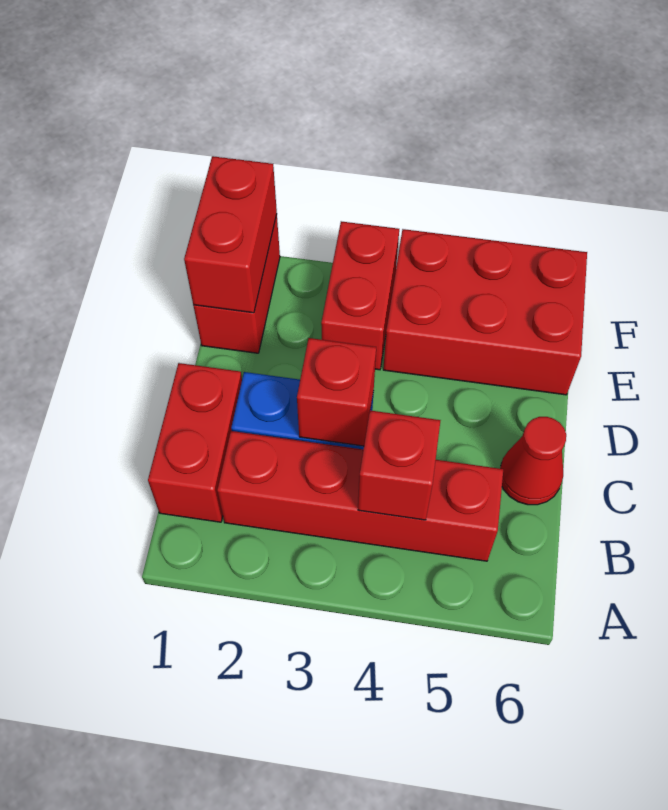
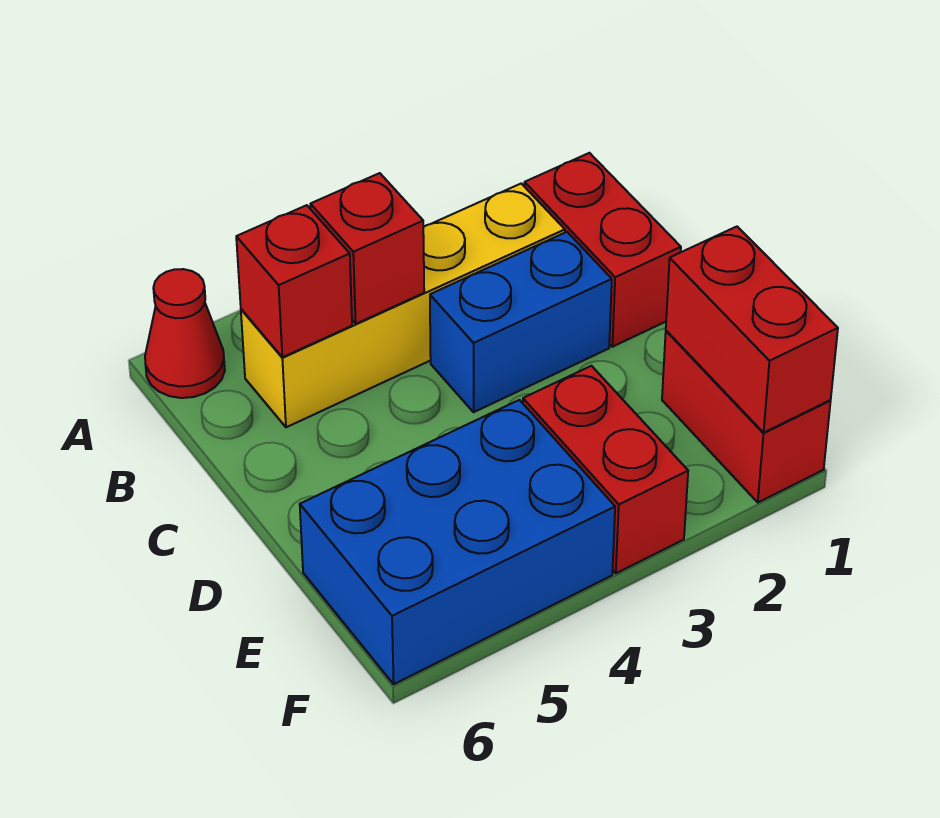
red brick B2:B5 level 1 -> yellow brick B2:B5 level 1
red brick C3 level 2 -> red brick B5 level 2
red cone C6 level 1 -> red cone A6 level 1
red brick E4:F6 level 1 -> blue brick E4:F6 level 1

